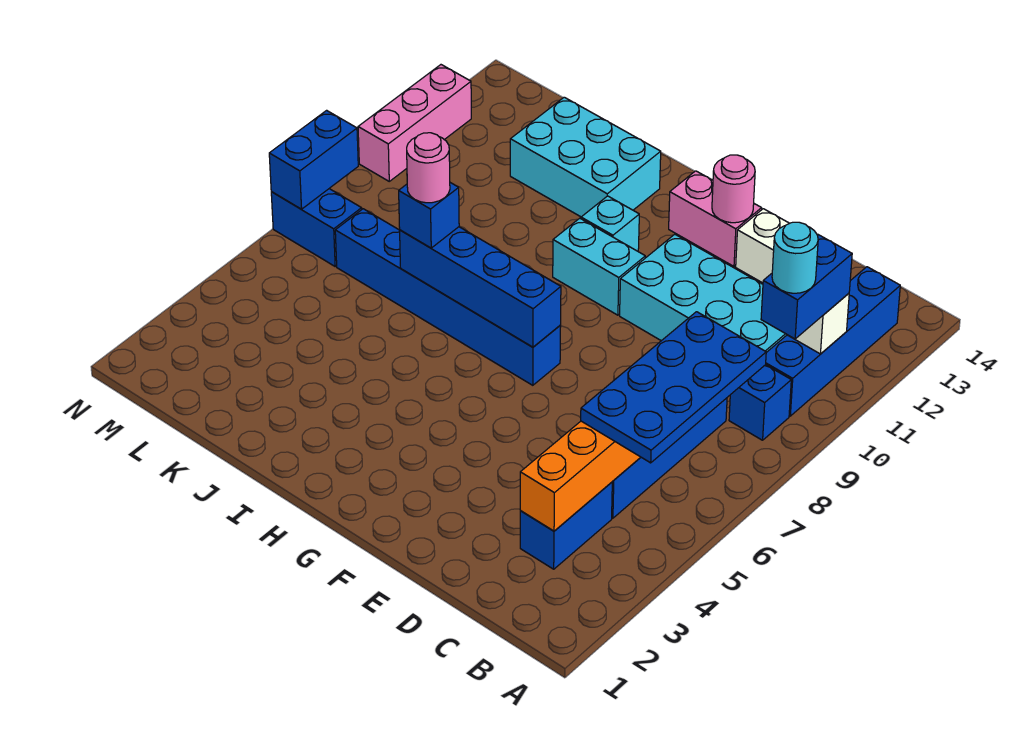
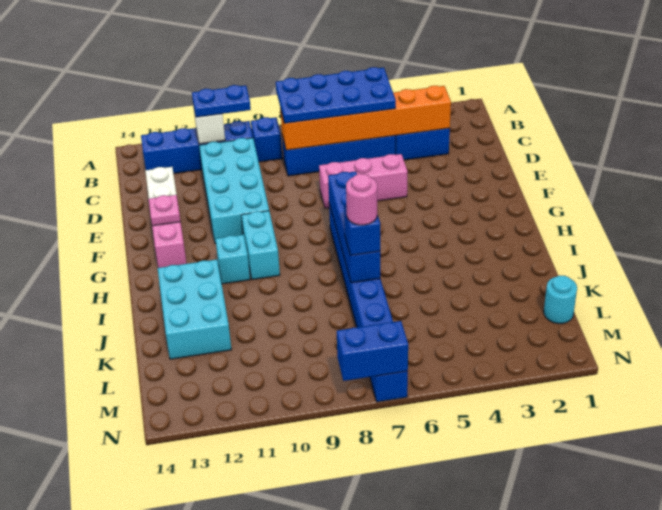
blue brick B10:B11 level 3 -> blue plate B10:B11 level 3
cyan round brick B10 level 4 -> cyan round brick L1 level 1
pink round brick F13 level 2 -> pink plate F13 level 2
pink brick N10:N12 level 1 -> pink brick E5:E7 level 1

